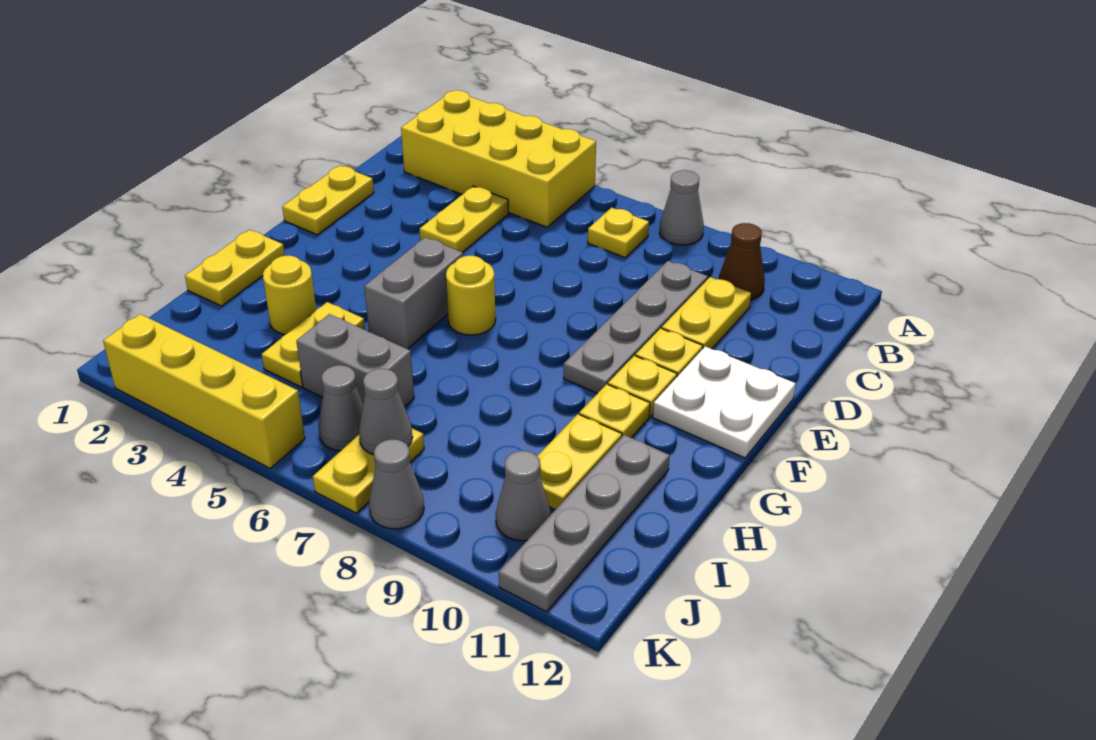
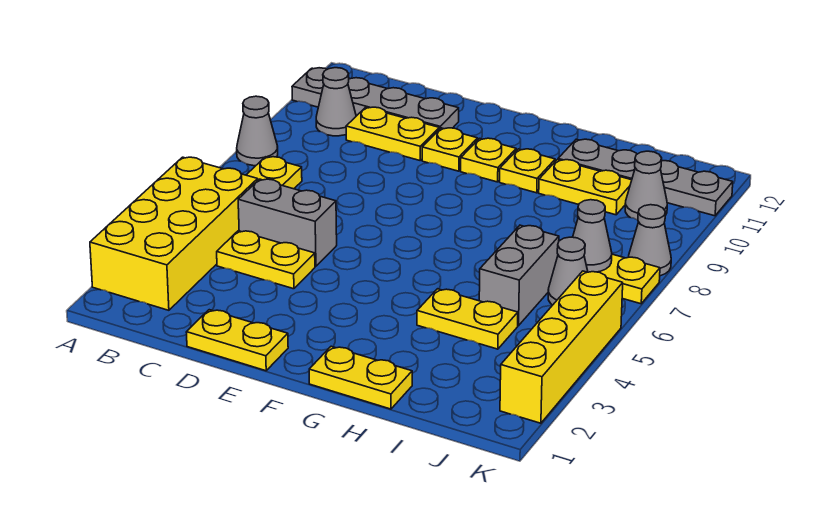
brown cone B10 level 1 -> grey cone B10 level 1
grey plate C9:F9 level 1 -> grey plate A11:D11 level 1
white plate E11:F12 level 1 -> none
grey brick F5:G5 level 1 -> grey brick C5:D5 level 1
yellow round brick F6 level 1 -> none
yellow round brick H3 level 1 -> none

